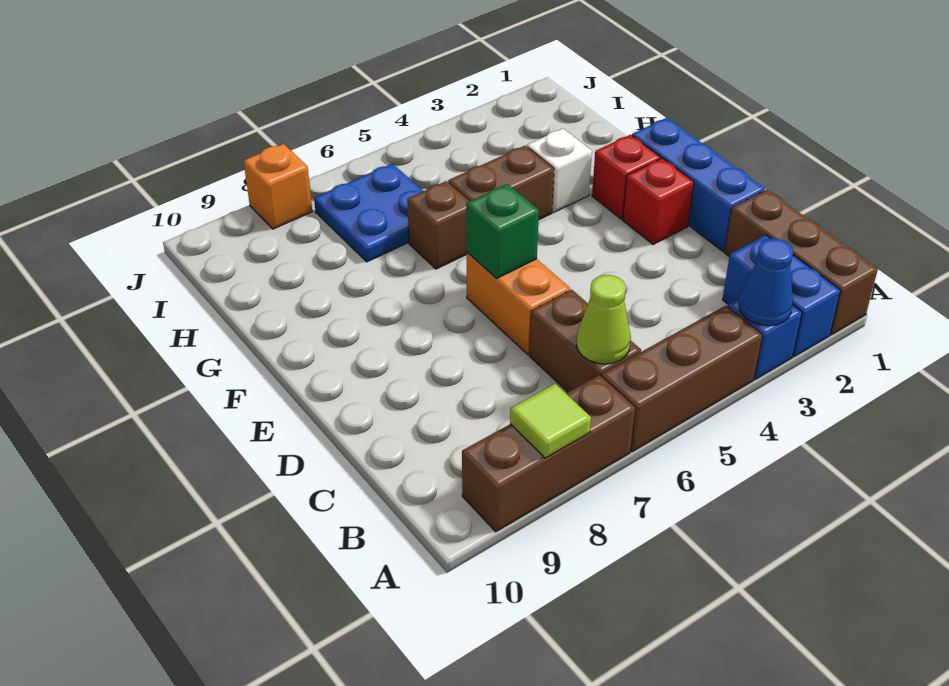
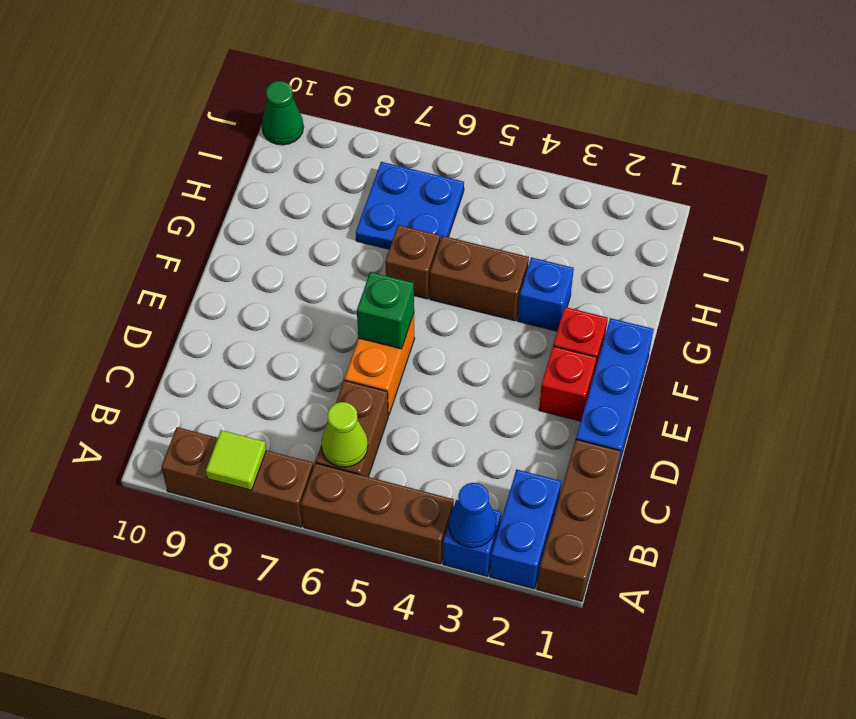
white brick G3 level 1 -> blue brick G3 level 1
orange brick J8 level 1 -> none
none -> green cone J10 level 1

